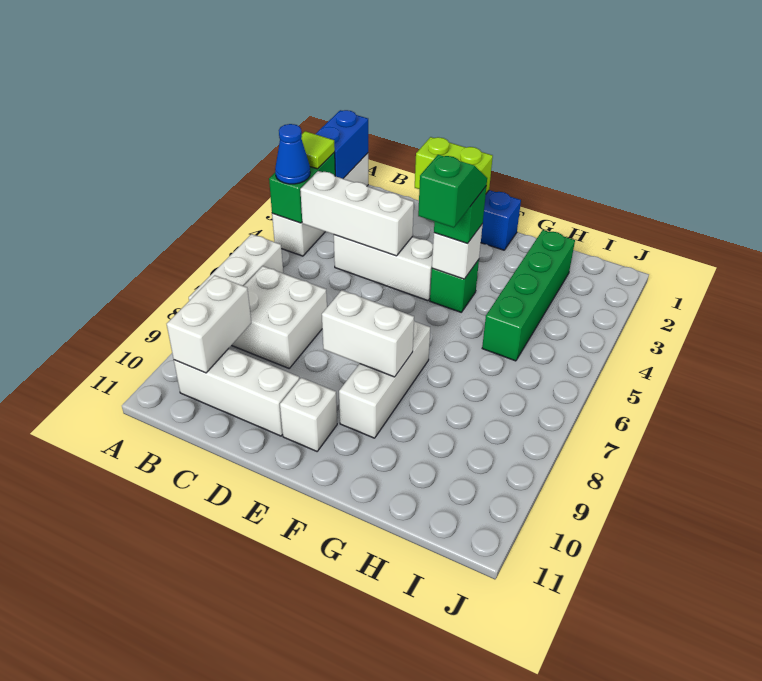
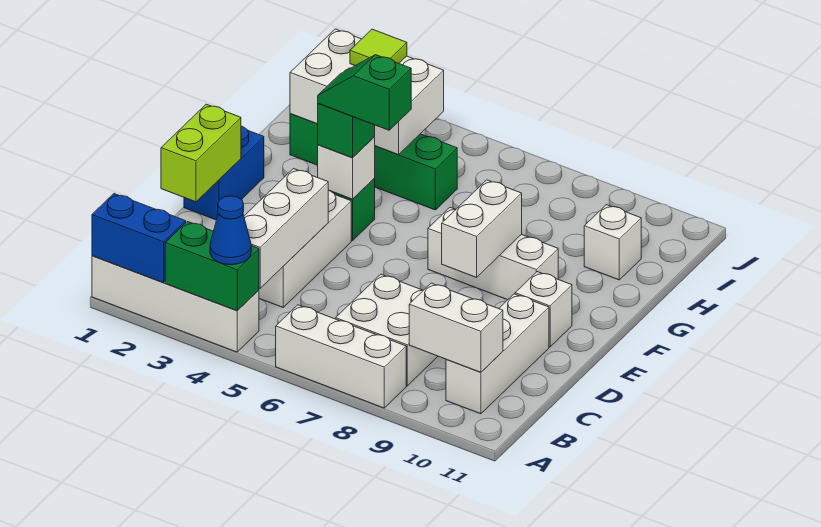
lime tile A3 level 3 -> lime tile I3 level 3
none -> white brick H2:I4 level 2
none -> white brick H10 level 1

